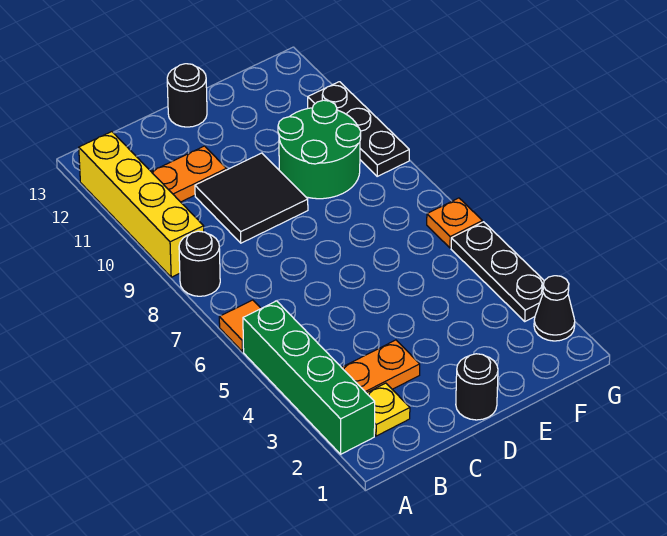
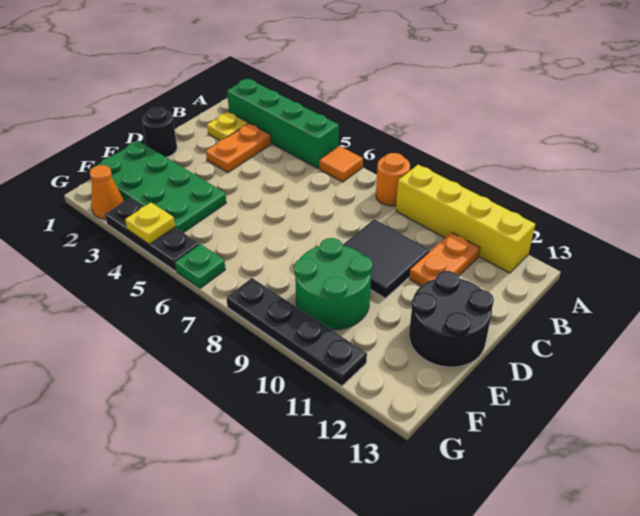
black round brick A8 level 1 -> orange round brick A8 level 1
black round brick D13 level 1 -> black round brick D12:E13 level 1
none -> green plate E1:F4 level 1
black cone G2 level 1 -> orange cone G2 level 1
none -> yellow plate G4 level 2
orange plate G6 level 1 -> green plate G6 level 1
black plate G9:G11 level 1 -> black plate G8:G11 level 1

